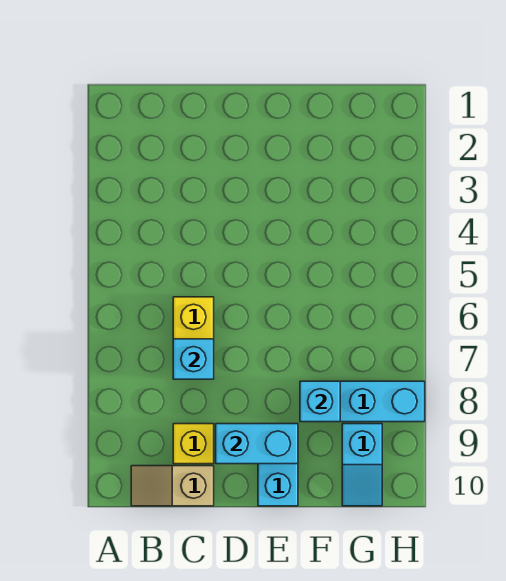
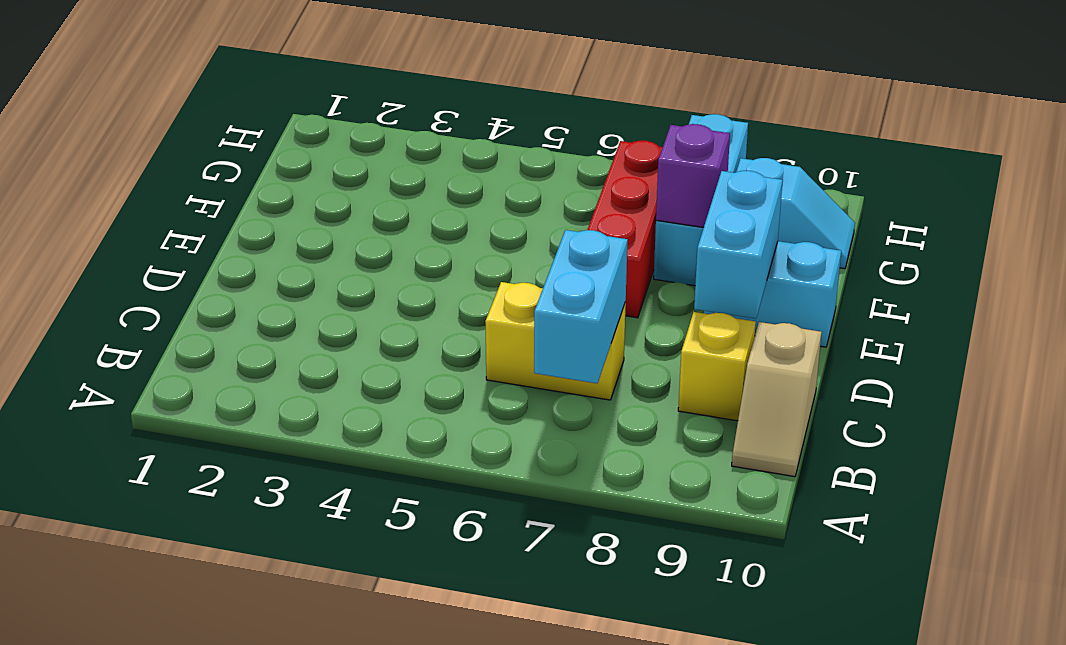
cyan brick C7 level 2 -> cyan brick B7:C7 level 2
none -> red brick E7:G7 level 1
cyan brick F8 level 2 -> purple brick F8 level 2

